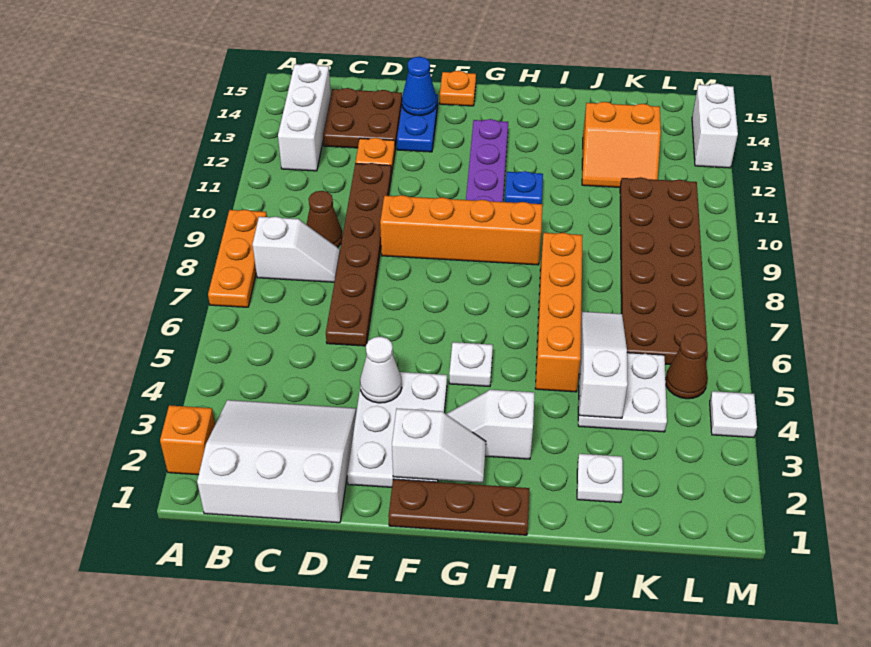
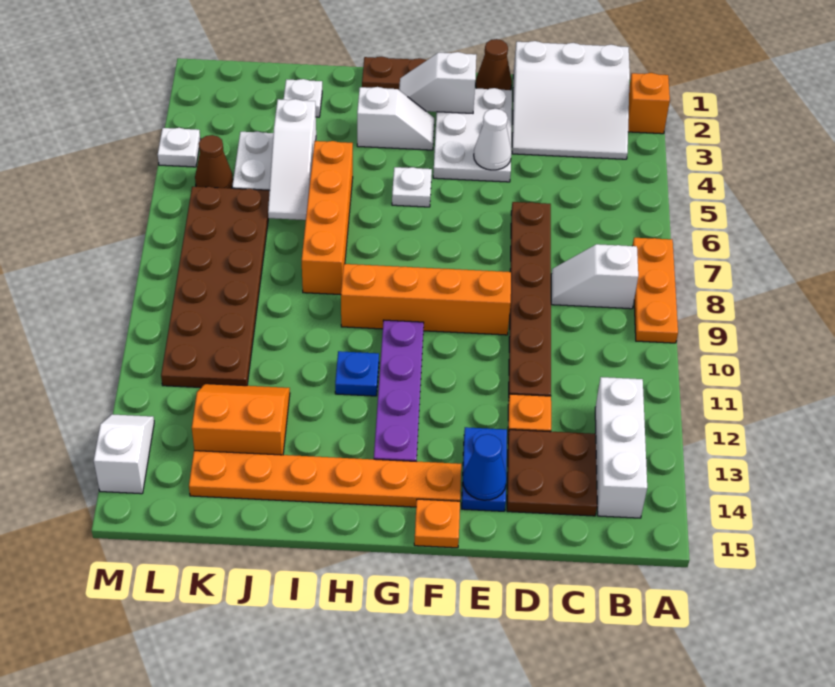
brown cone C9 level 1 -> brown cone E1 level 1
none -> orange plate F14:K14 level 1
white brick M13:M14 level 1 -> white slope M13:M14 level 1 top 14

